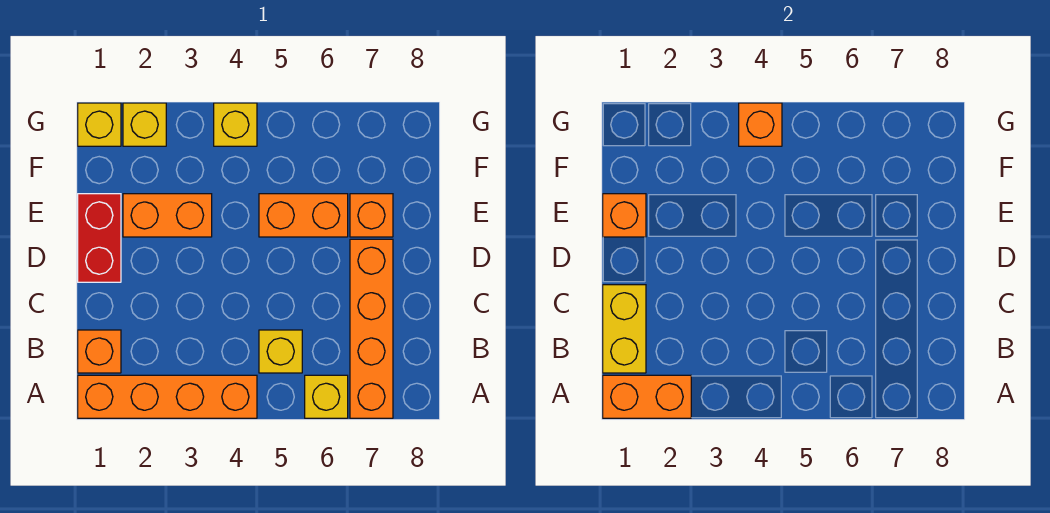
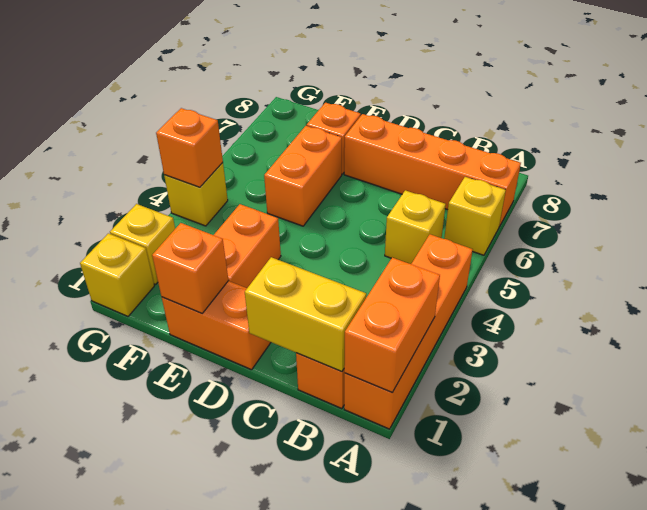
red brick D1:E1 level 1 -> orange brick D1:E1 level 1

